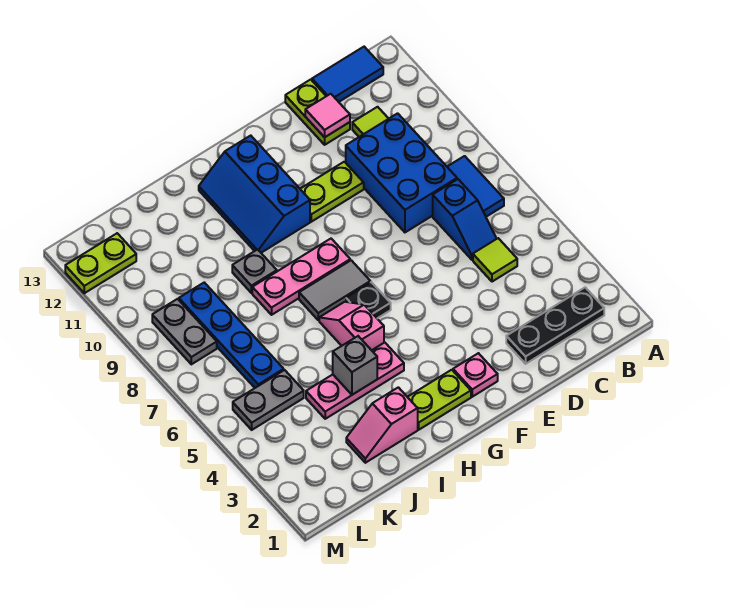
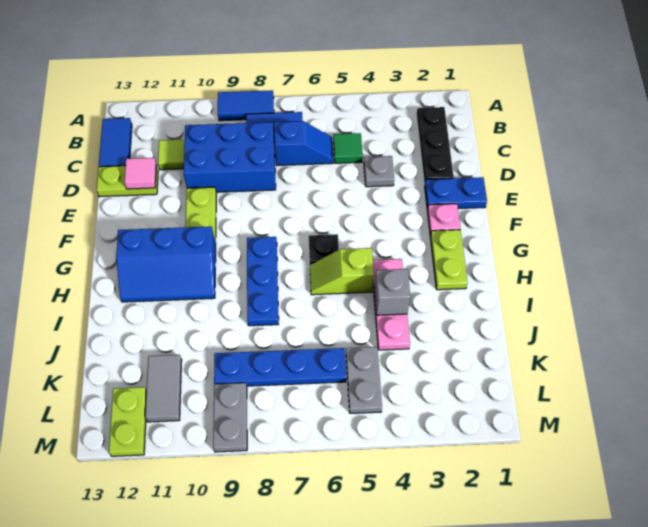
none -> blue tile A8:A9 level 1
lime tile C5 level 1 -> green tile C5 level 1
none -> blue plate E1:E2 level 1
grey tile G7:H7 level 1 -> grey tile K11:L11 level 1
pink plate G8:I8 level 1 -> blue plate G8:I8 level 1
pink slope H5:H6 level 1 top 5 -> lime slope H5:H6 level 1 top 5
pink slope I2:J2 level 1 top I -> none
grey plate I9 level 1 -> grey plate D4 level 1
grey plate L8:L9 level 1 -> grey plate L9:M9 level 1

